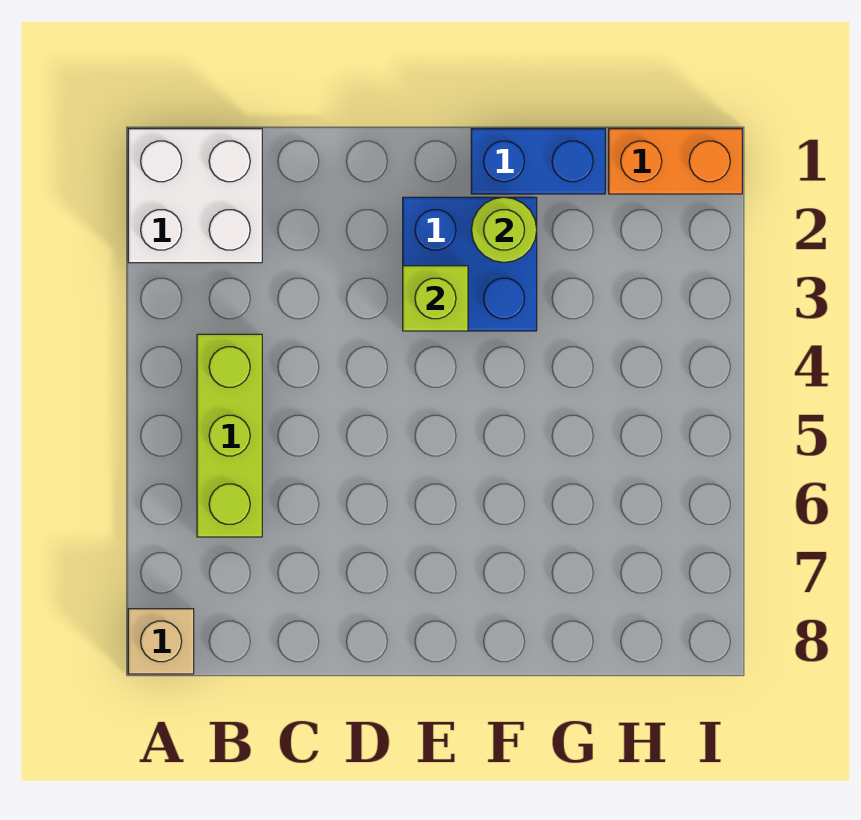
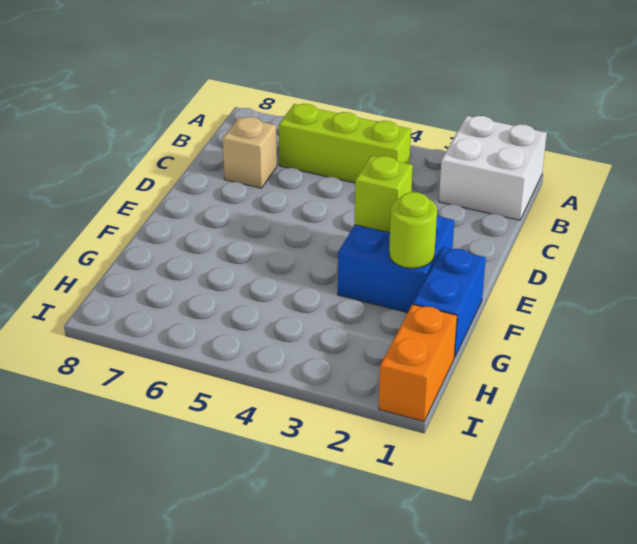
tan brick A8 level 1 -> tan brick C7 level 1

